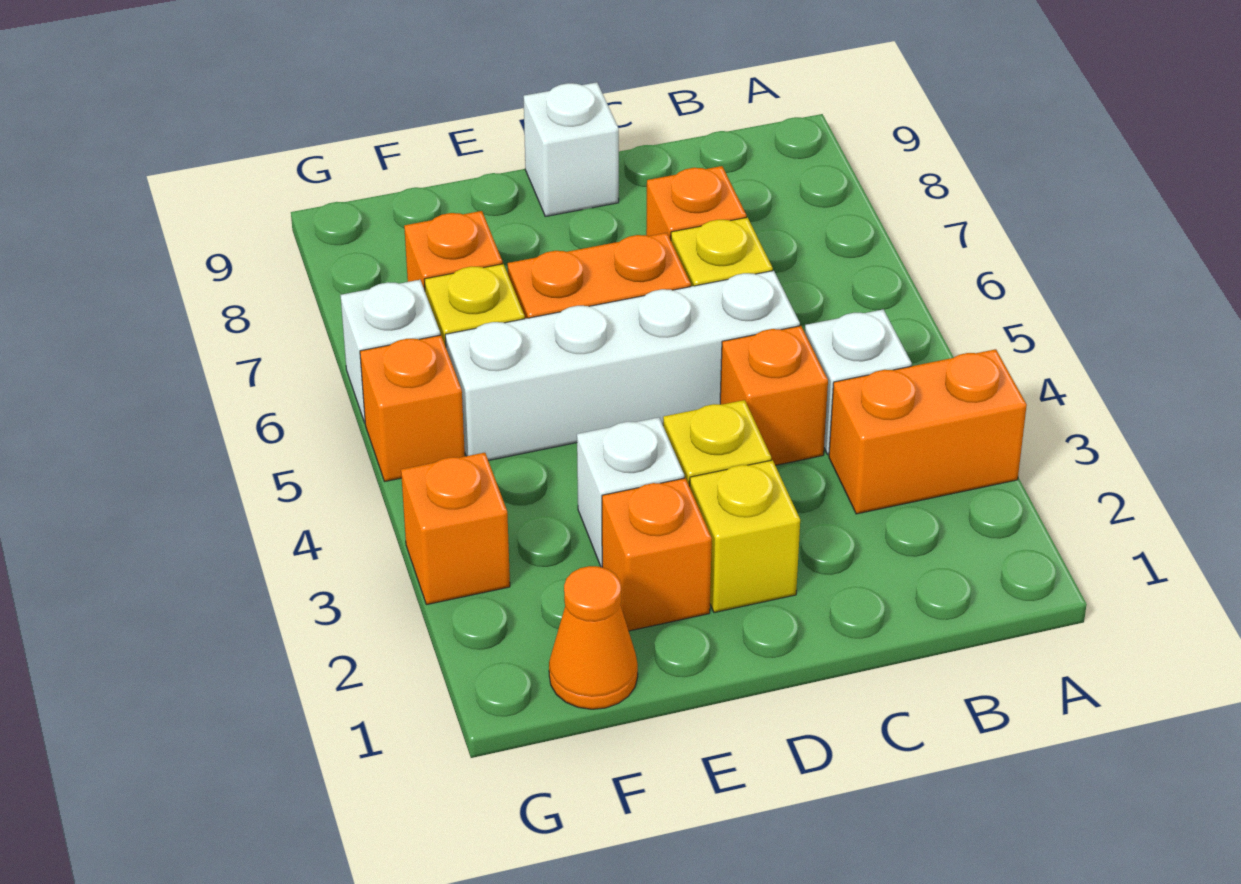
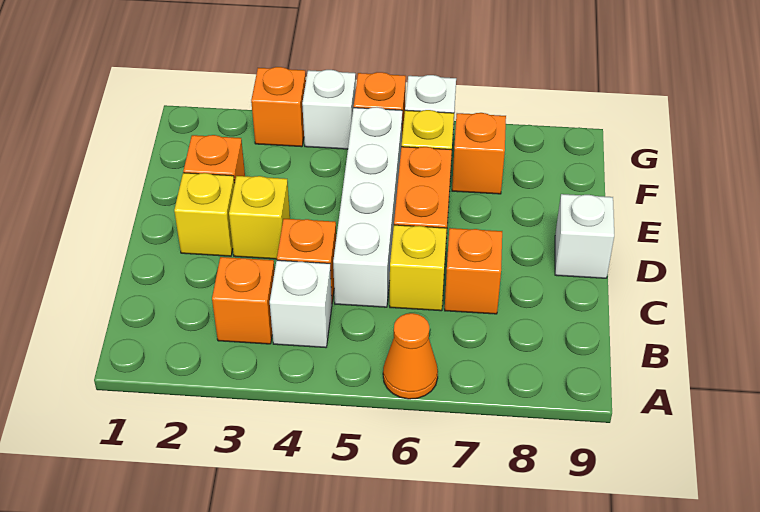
orange brick A3:B3 level 1 -> orange brick B3 level 1
white brick E3 level 1 -> white brick G4 level 1
orange cone F1 level 1 -> orange cone A6 level 1

